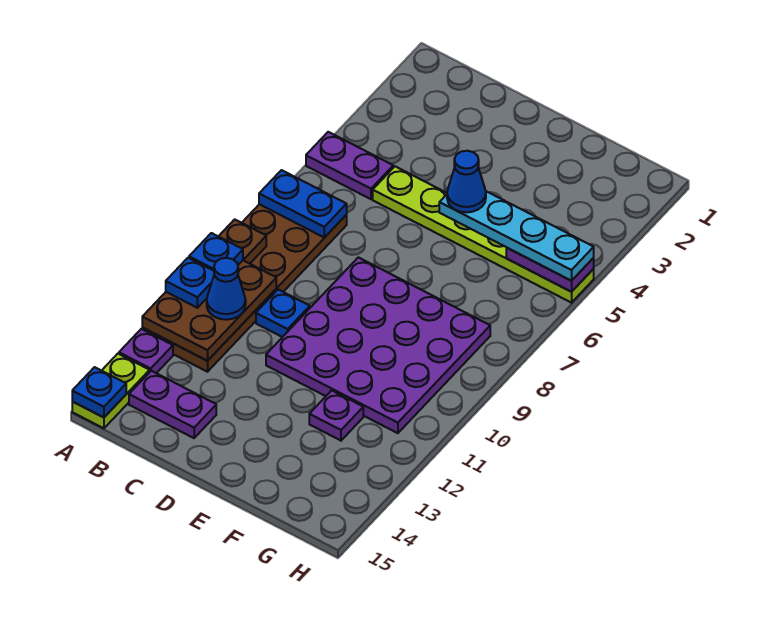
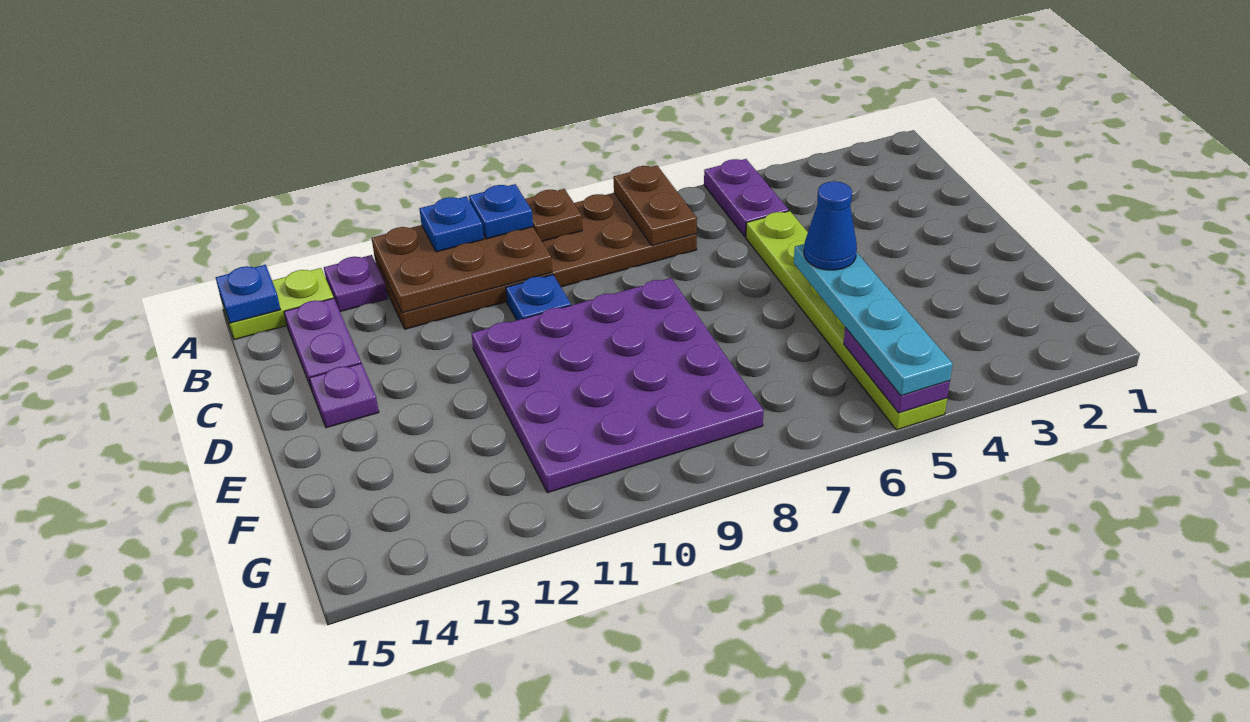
blue plate A7:B7 level 2 -> brown plate A7:B7 level 2
blue cone B11 level 3 -> none
purple plate F12 level 1 -> purple plate D14 level 1

